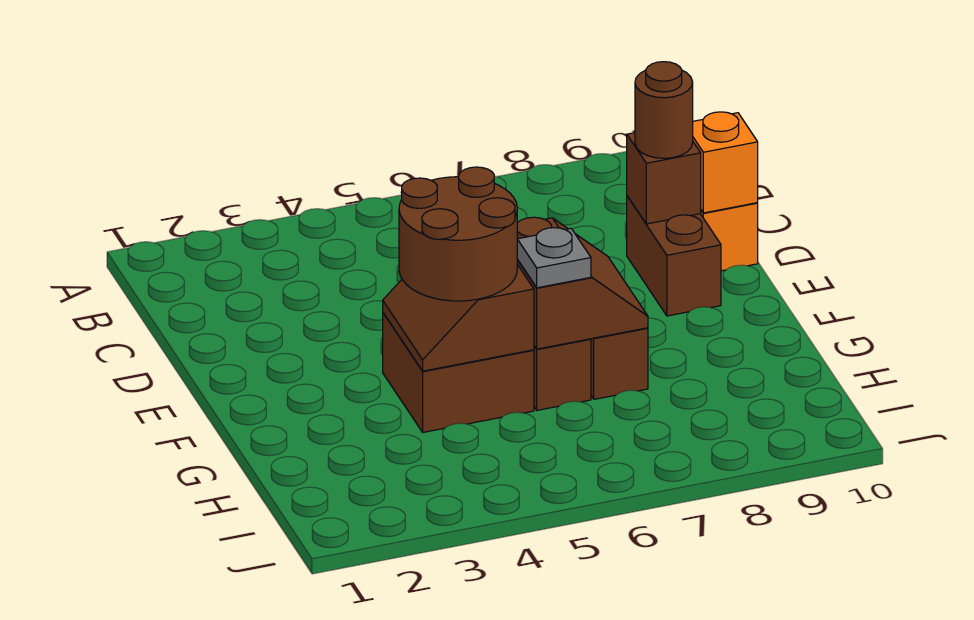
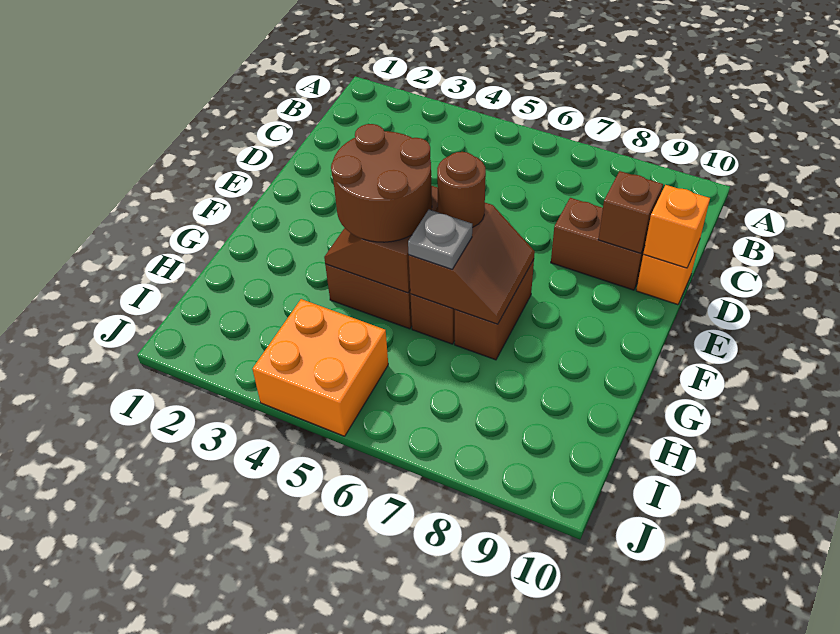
brown brick D9:E9 level 1 -> brown brick D8:D9 level 1
brown round brick D9 level 3 -> brown round brick F6 level 3
none -> orange brick I4:J5 level 1

